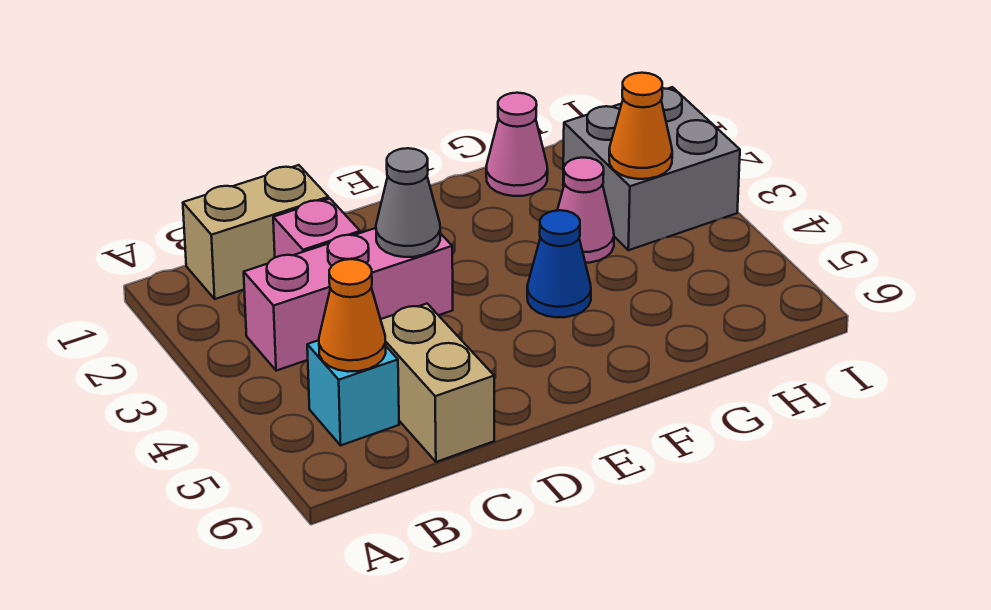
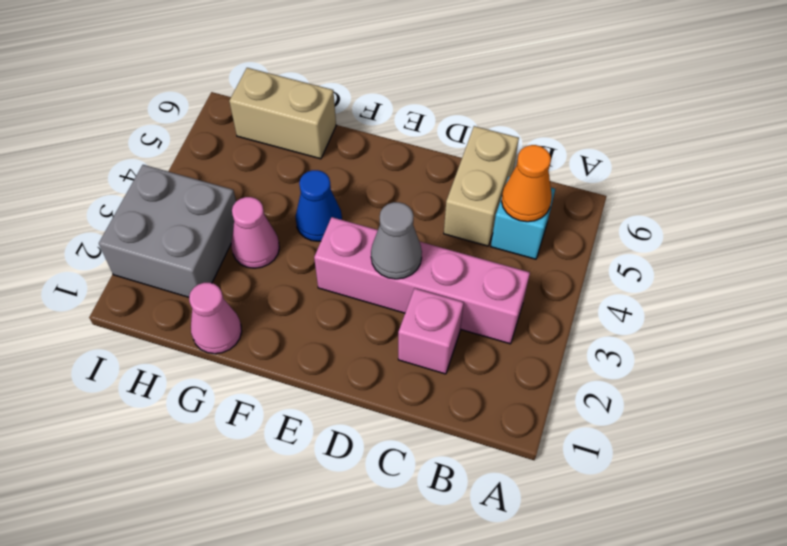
tan brick B1:C1 level 1 -> tan brick G6:H6 level 1
pink brick B3:D3 level 1 -> pink brick B3:E3 level 1
orange cone H3 level 2 -> none

